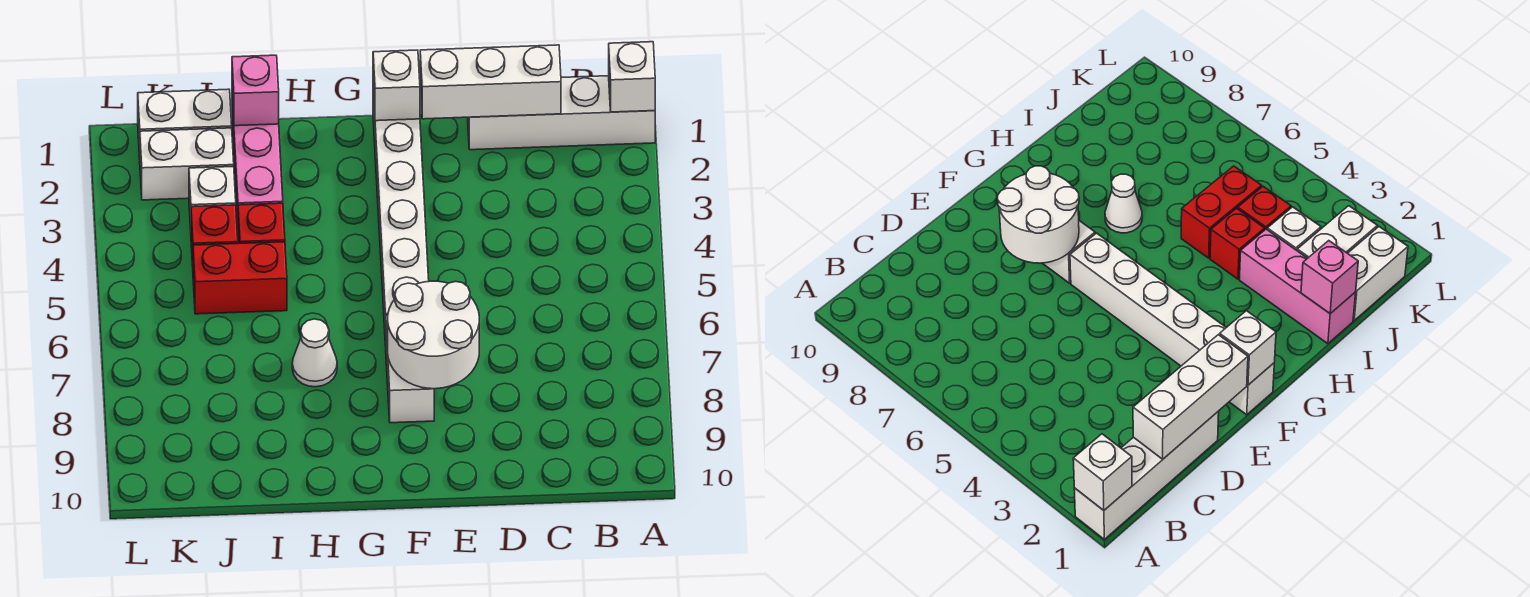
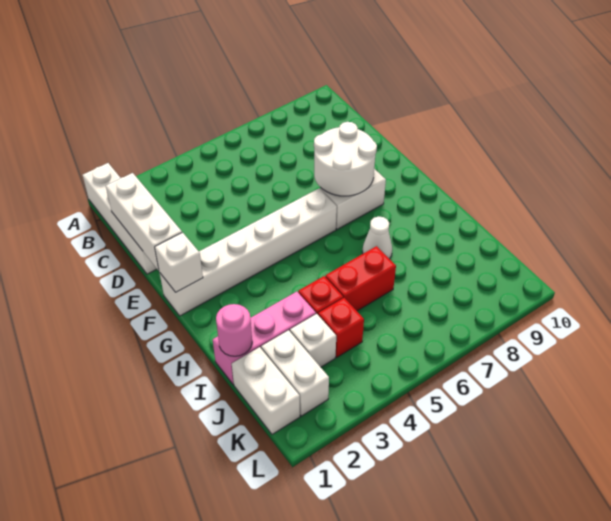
white brick A1 level 2 -> none
pink brick I1 level 2 -> pink round brick I1 level 2
red brick I5:J5 level 1 -> red brick I5:I6 level 1

